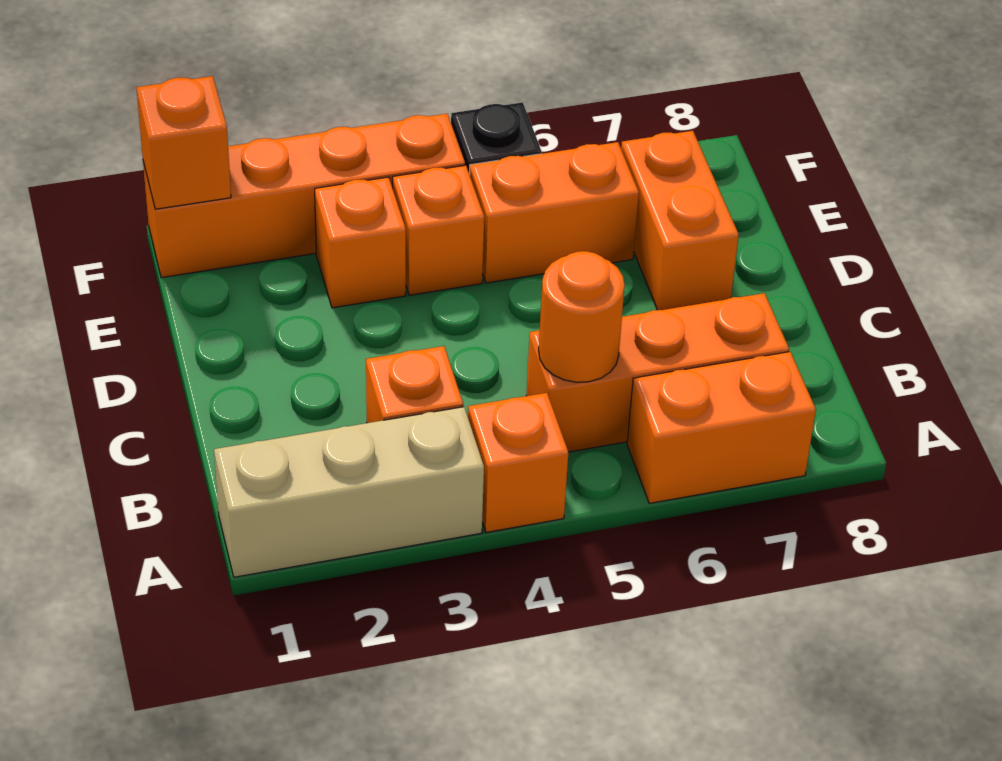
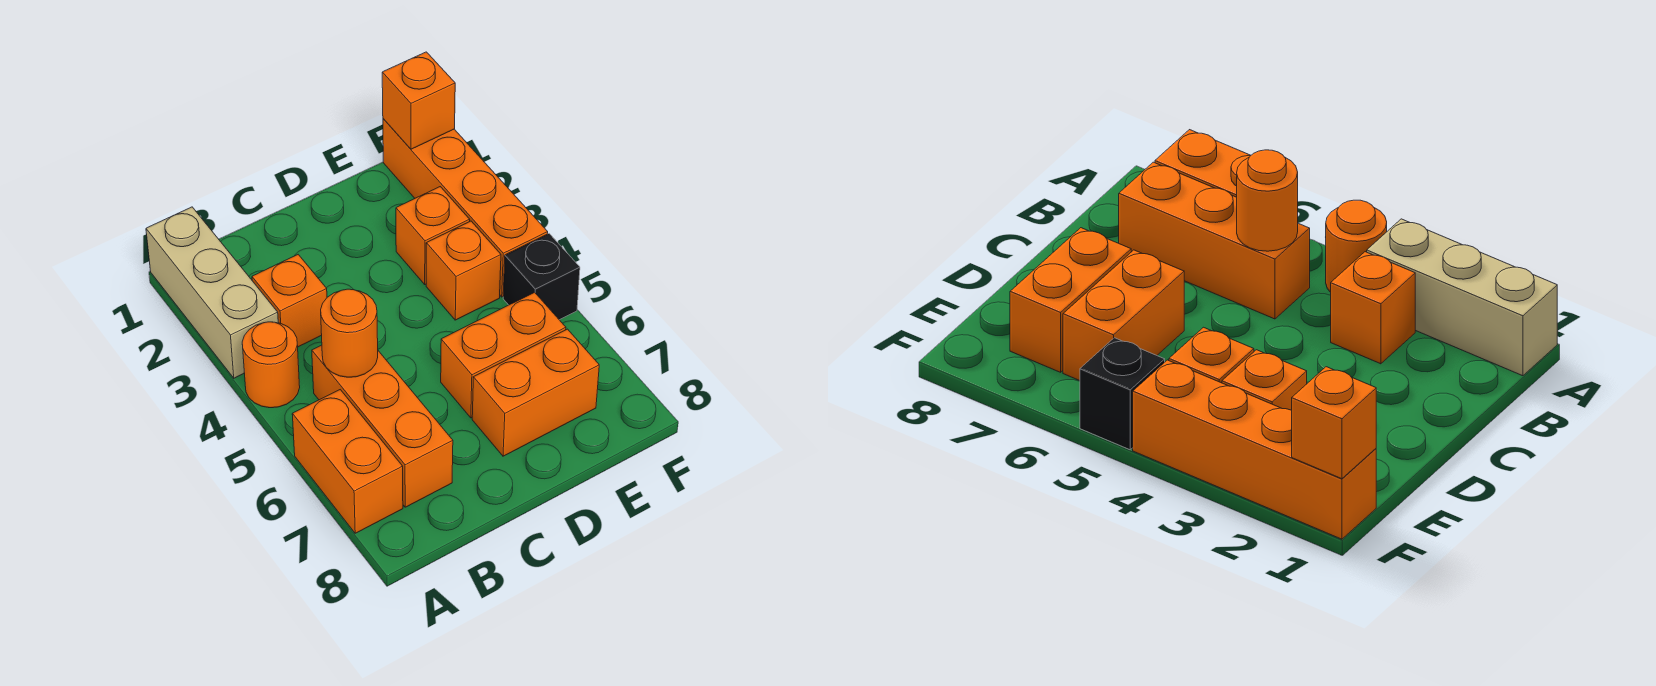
orange brick A4 level 1 -> orange round brick A4 level 1
orange brick E5:E6 level 1 -> orange brick D6:E6 level 1

